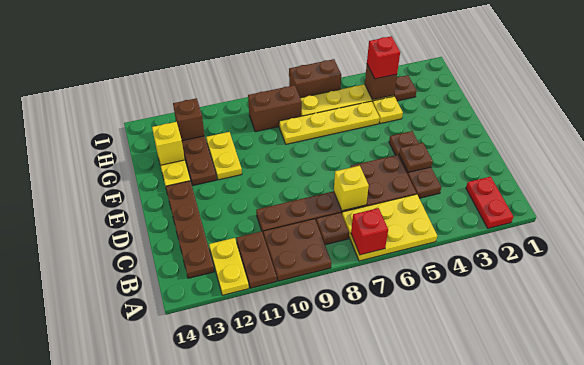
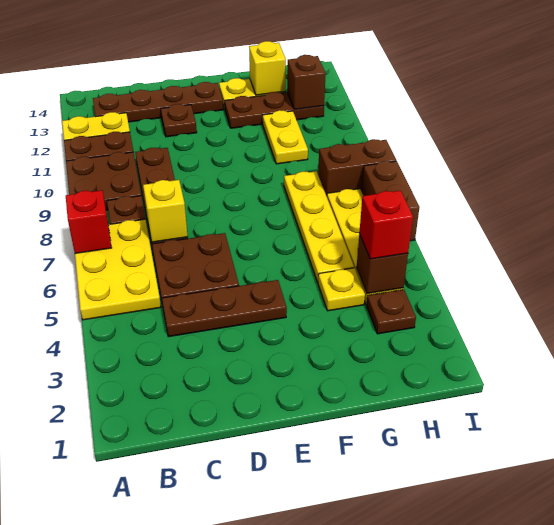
red plate A2:B2 level 1 -> none
brown plate D4 level 2 -> brown plate D12 level 1
yellow plate F11:G11 level 1 -> yellow plate G10:G11 level 1
brown brick H8:H9 level 1 -> brown brick H8:I8 level 1

